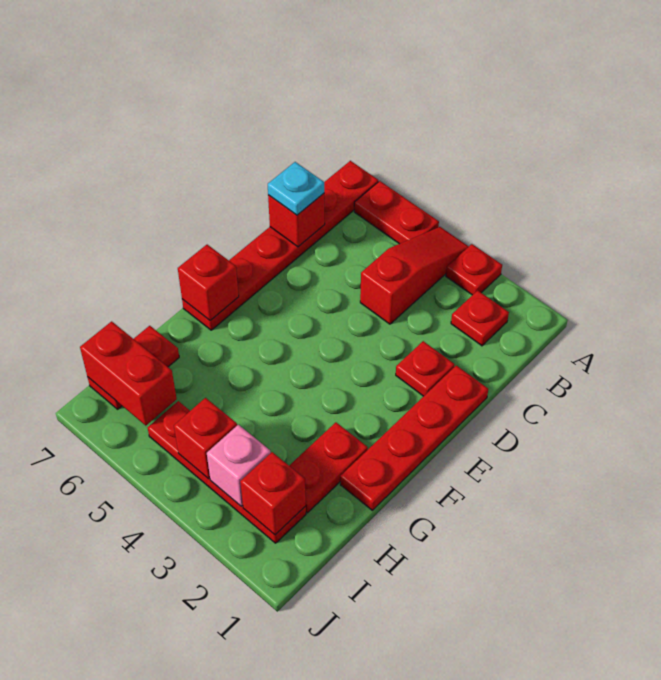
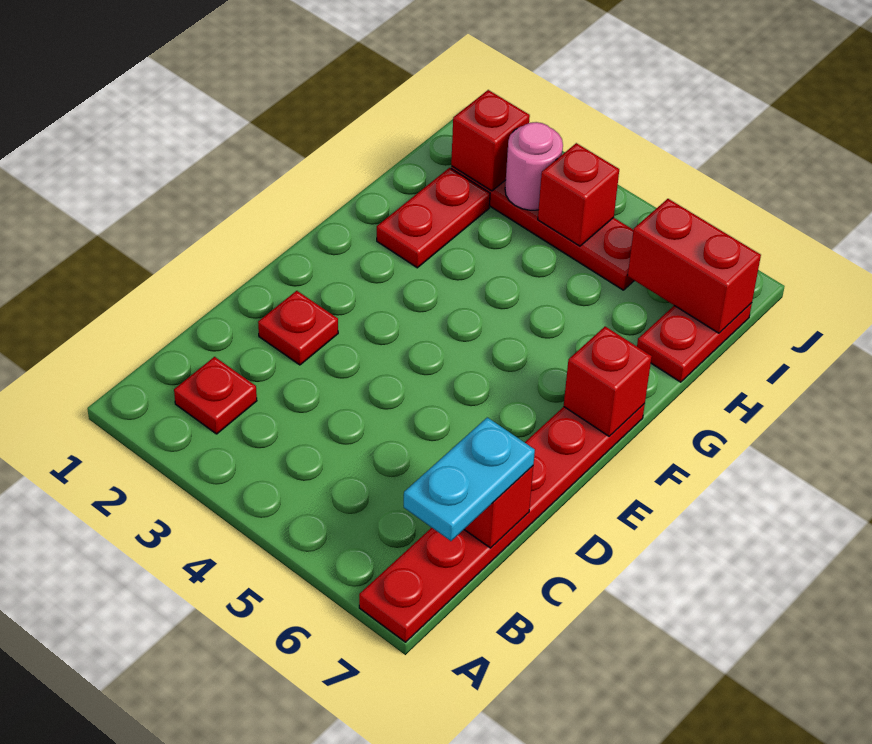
red plate A3 level 1 -> none
red slope A4:C4 level 1 top C -> none
red plate A5:A6 level 1 -> none
cyan plate C7 level 3 -> cyan plate B7:C7 level 3
red plate D1:G1 level 1 -> none
pink brick I3 level 2 -> pink round brick I3 level 2

